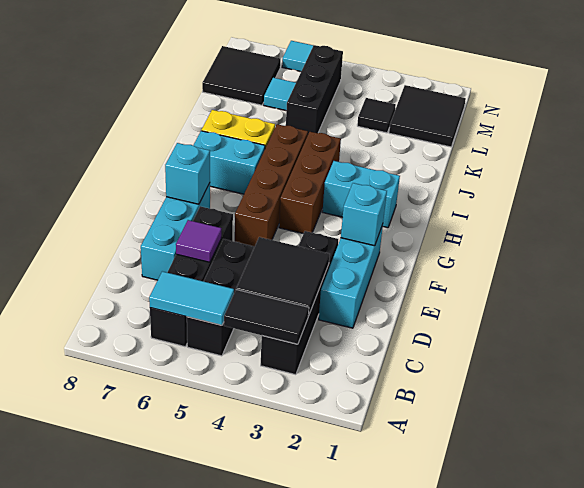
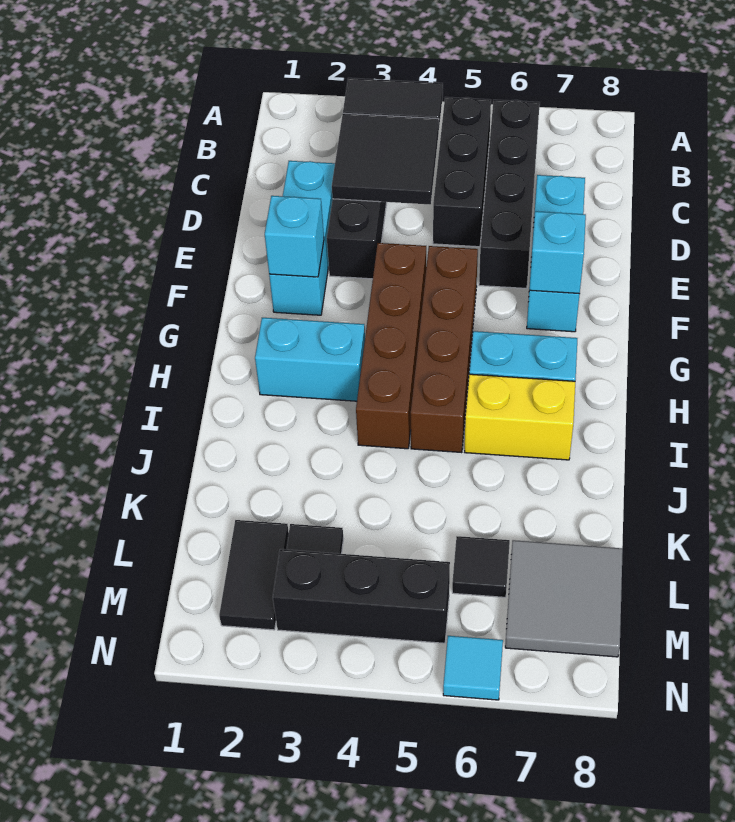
cyan tile B5:B6 level 2 -> none
purple tile D6 level 2 -> none
brown brick G4:I4 level 1 -> brown brick F4:I4 level 1
black brick K5:M5 level 1 -> black brick M3:M5 level 1
black tile L1:M2 level 1 -> black tile L2:M2 level 1
cyan tile L6 level 1 -> black tile L6 level 1
black tile L7:M8 level 1 -> grey tile L7:M8 level 1

